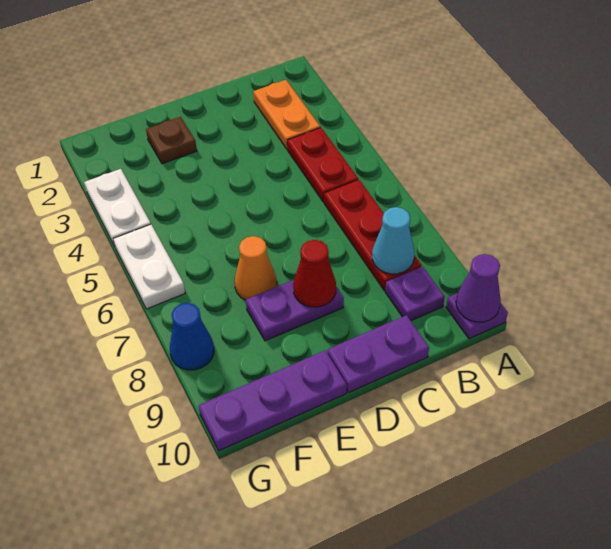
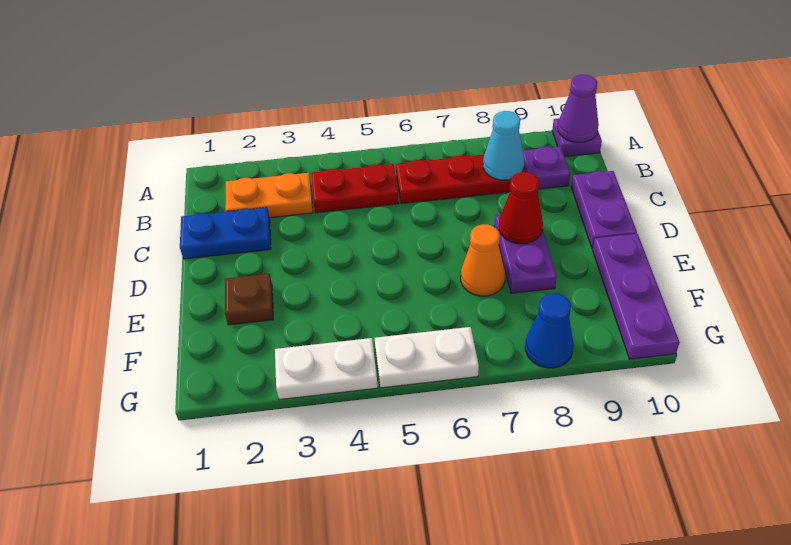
none -> blue plate C1:C2 level 1

